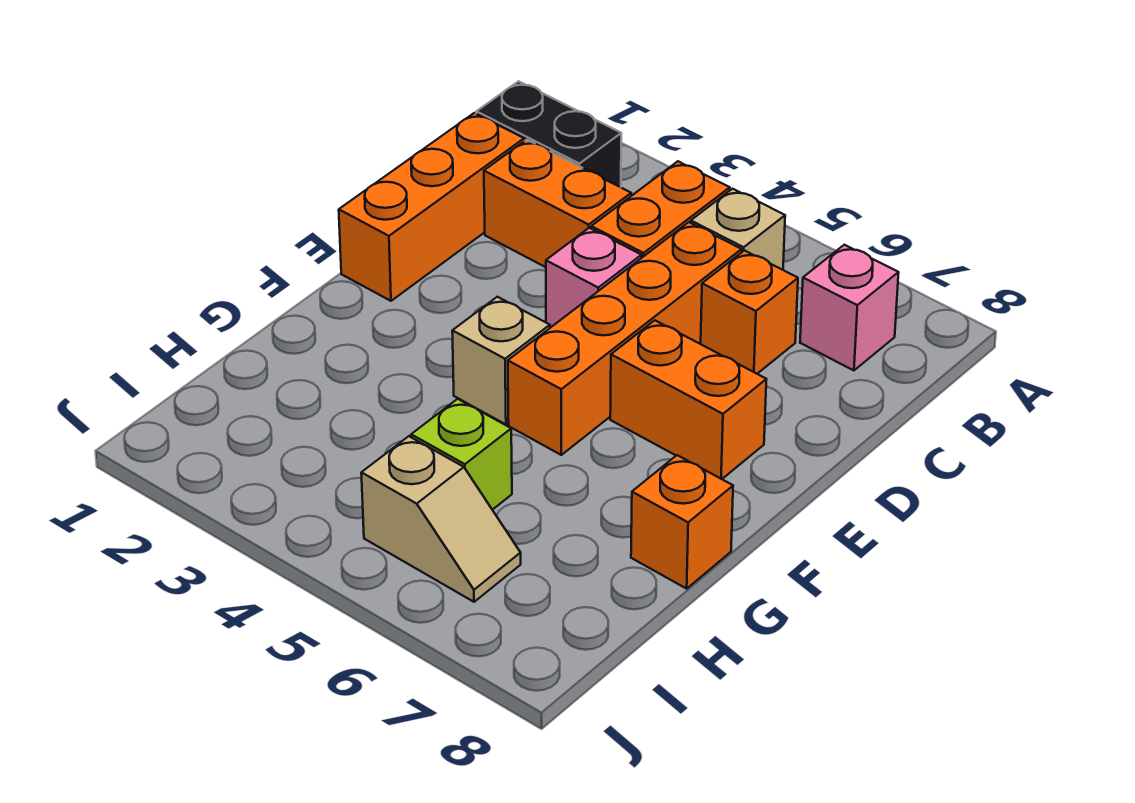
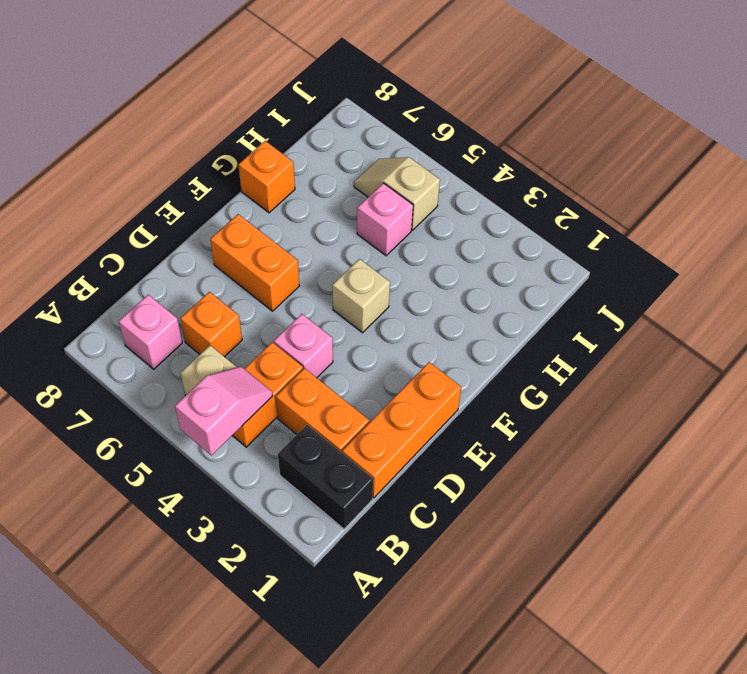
none -> pink slope A4:B4 level 2 top A
orange brick C5:F5 level 1 -> none
lime brick H5 level 1 -> pink brick H5 level 1

